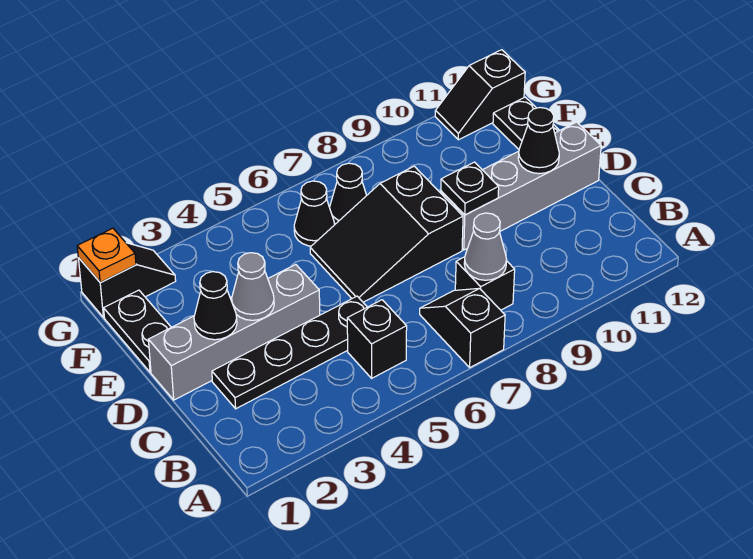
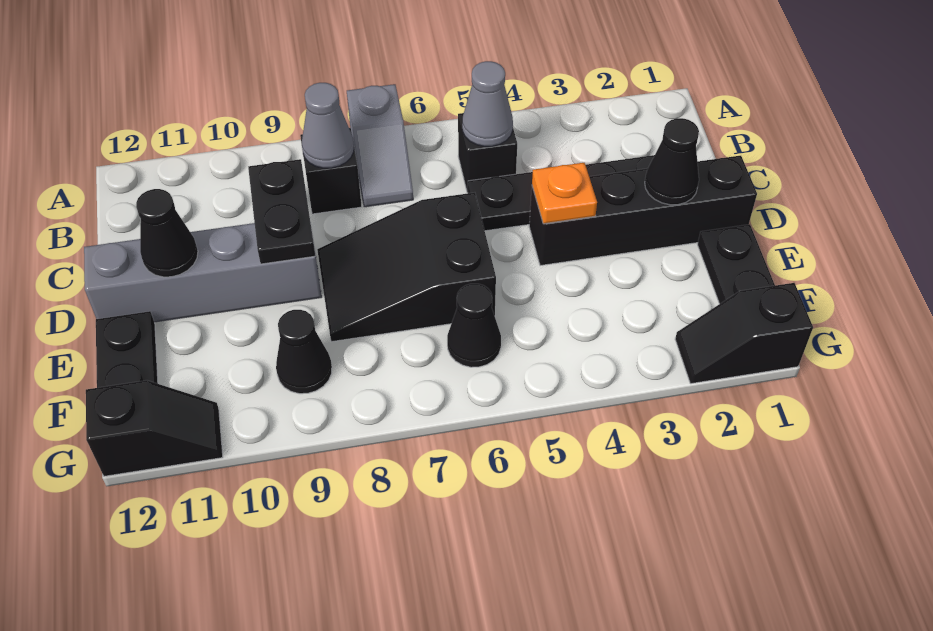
black slope A7:B7 level 1 top A -> grey slope A7:B7 level 1 top A
grey brick D1:D4 level 1 -> black brick D1:D4 level 1
grey cone D3 level 2 -> grey cone B5 level 2
black slope D6:E8 level 1 top 8 -> black slope D6:E8 level 1 top 6
black plate D9 level 2 -> black plate C9:D9 level 2
black cone F7 level 1 -> black cone F9 level 1
orange plate G1 level 2 -> orange plate D4 level 2

